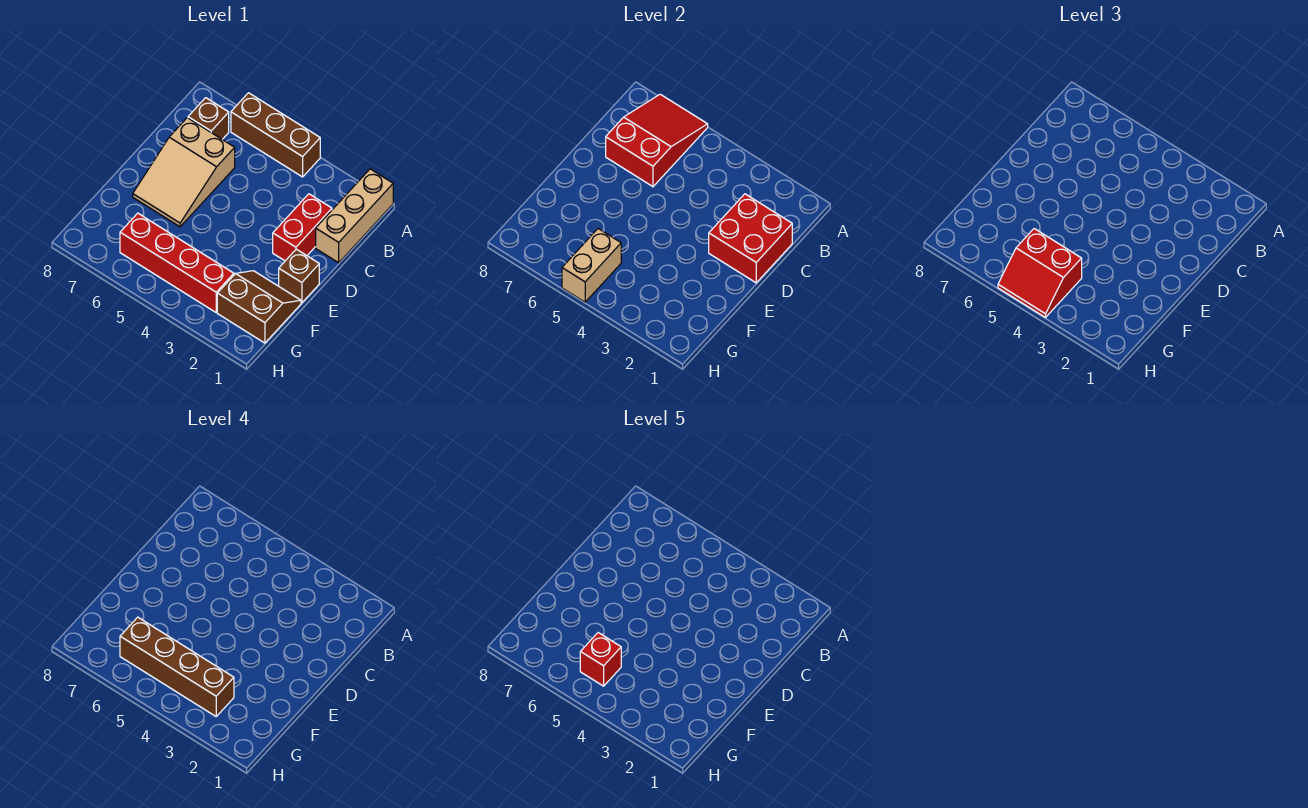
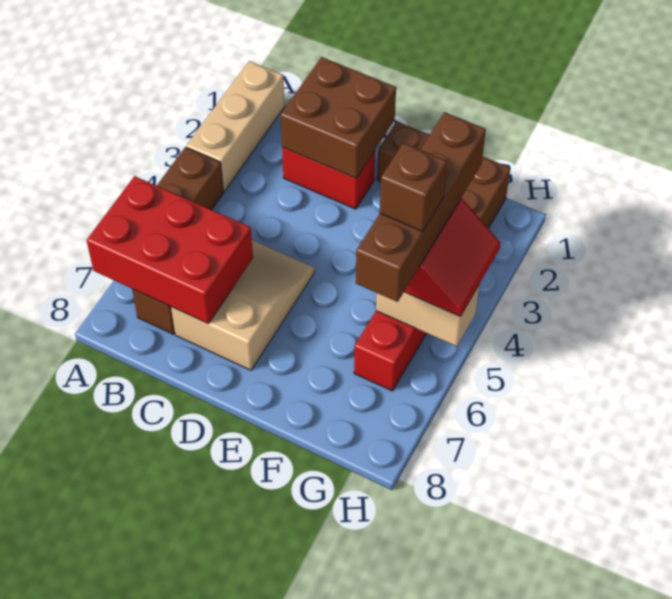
tan brick A1:C1 level 1 -> tan brick A1:A3 level 1
red slope A6:C7 level 2 top C -> red brick A6:C7 level 2
red brick C1:D2 level 2 -> brown brick C1:D2 level 2
tan slope C6:E7 level 1 top C -> tan slope C5:D7 level 1 top 7
red brick G5 level 5 -> brown brick G5 level 5

